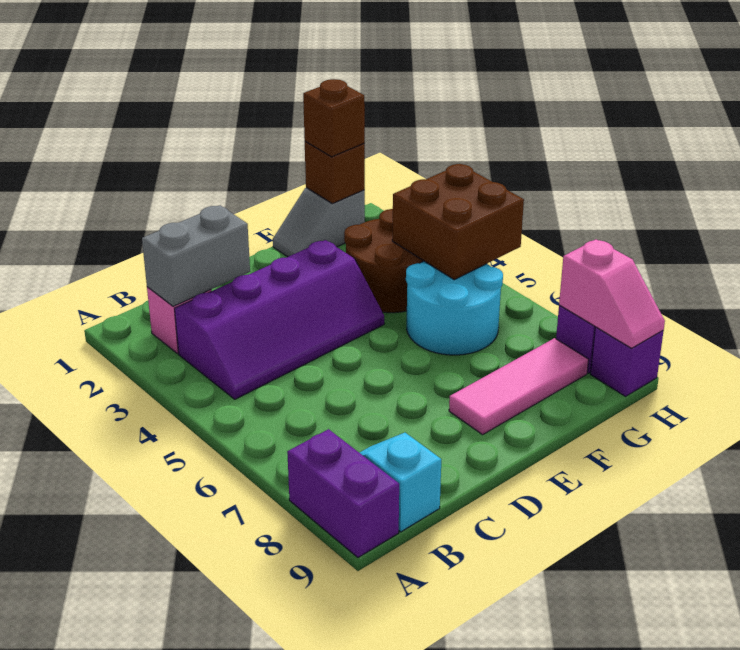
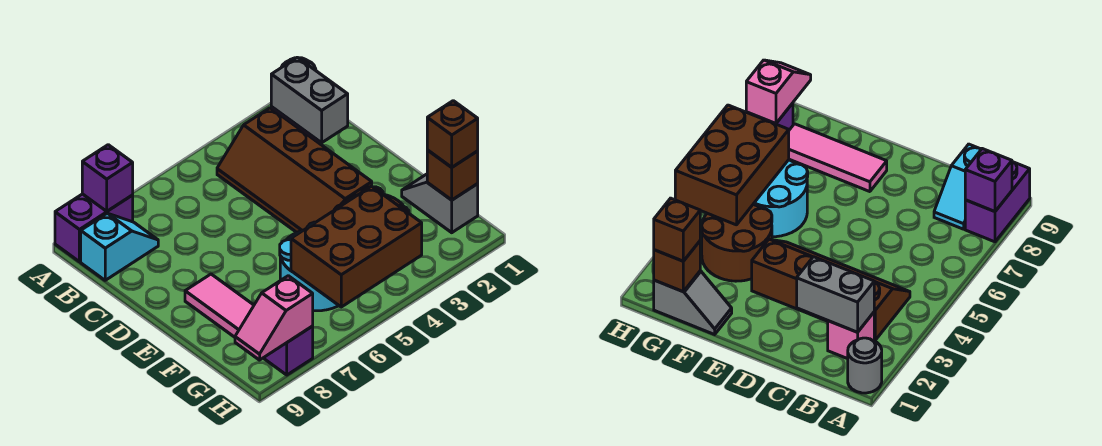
none -> grey round brick A1 level 1
purple slope B3:E4 level 1 top 3 -> brown slope B3:E4 level 1 top 3
brown brick G4:H5 level 2 -> brown brick G4:H6 level 2
purple brick H9 level 1 -> purple brick A8 level 2

